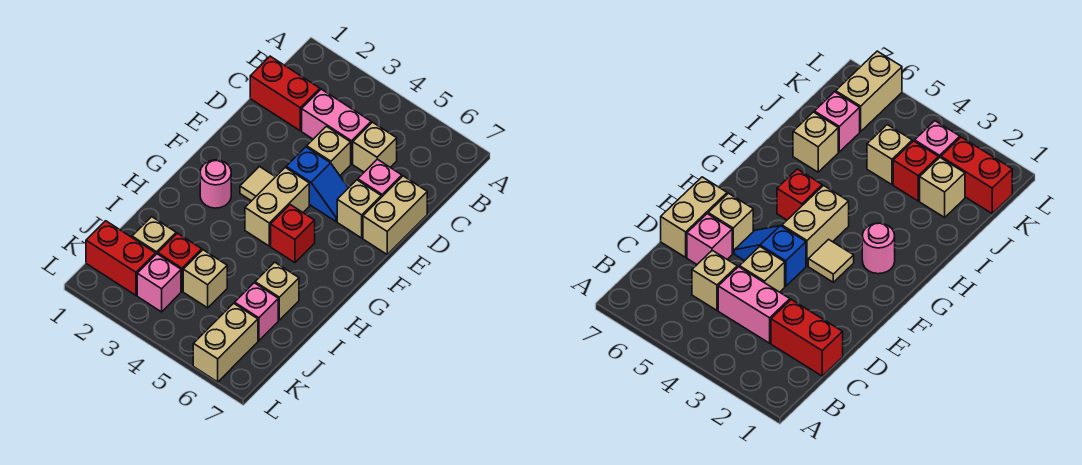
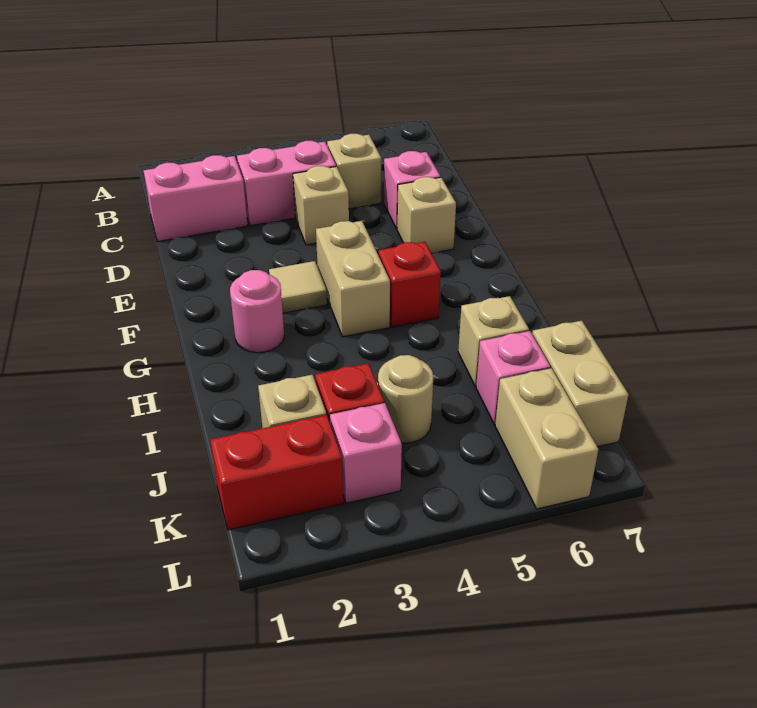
red brick C1:C2 level 1 -> pink brick C1:C2 level 1
tan brick D7:E7 level 1 -> tan brick J7:K7 level 1
blue slope E4:E5 level 1 top 4 -> none
tan brick J4 level 1 -> tan round brick J4 level 1

